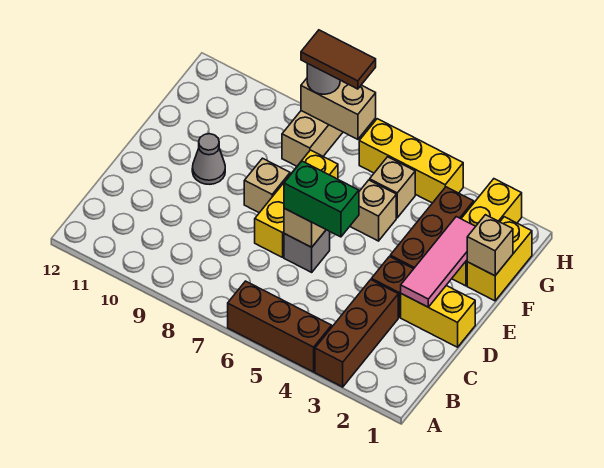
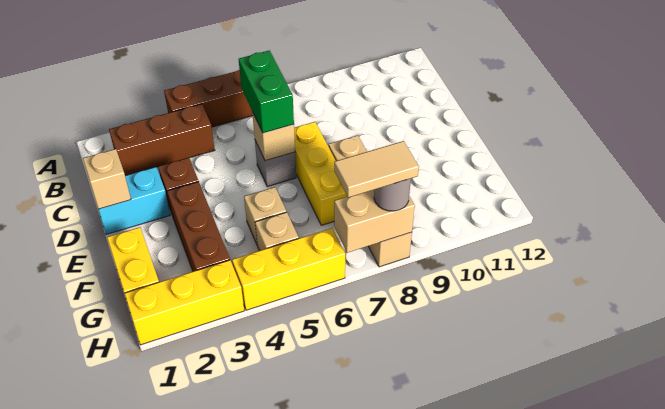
brown brick A3:C3 level 1 -> brown brick B2:B4 level 1
yellow brick D1:D2 level 1 -> cyan brick D1:D2 level 1
pink tile D2:F2 level 2 -> none
green brick D5:D6 level 3 -> green brick C6:D6 level 3
grey cone E10 level 1 -> none
tan brick F1 level 2 -> tan brick D1 level 2
yellow brick F2:H2 level 1 -> yellow brick H1:H3 level 1
brown tile H7:H8 level 4 -> tan tile H7:H8 level 4

